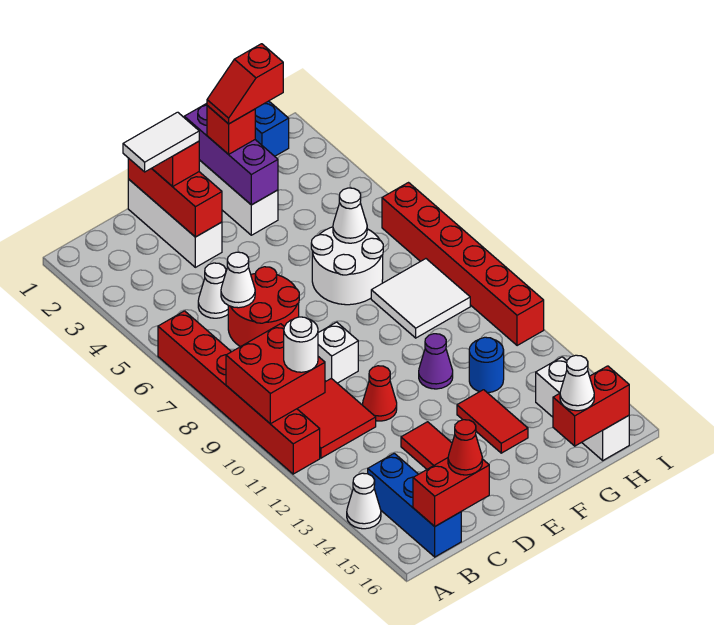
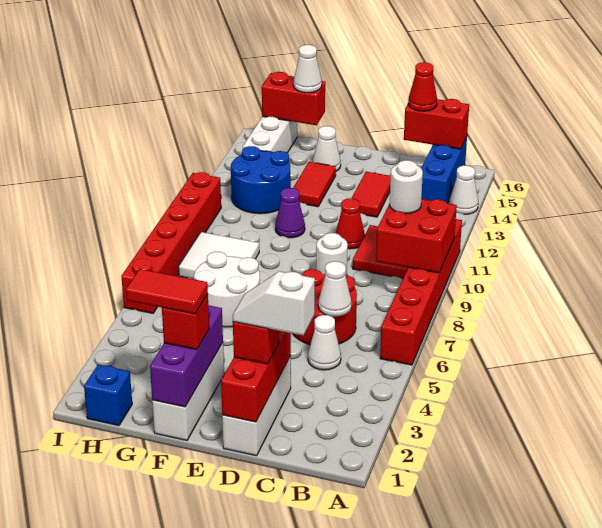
white tile C2:D2 level 4 -> white slope C2:D2 level 4 top C
white brick D9 level 1 -> white round brick D9 level 1
red slope F2:G2 level 4 top G -> red tile F2:G2 level 4
white cone G6 level 2 -> white cone F15 level 1
blue round brick G12 level 1 -> blue round brick G12:H13 level 1

